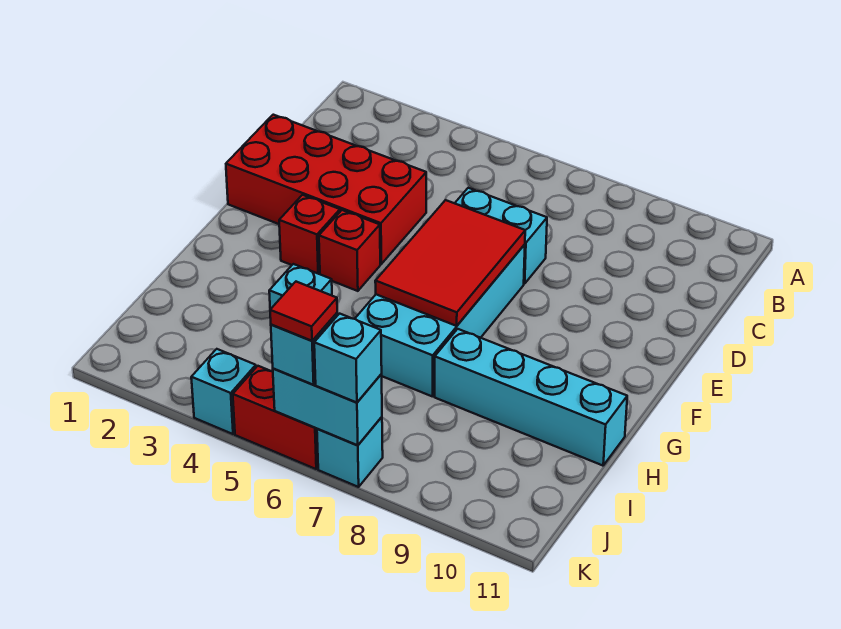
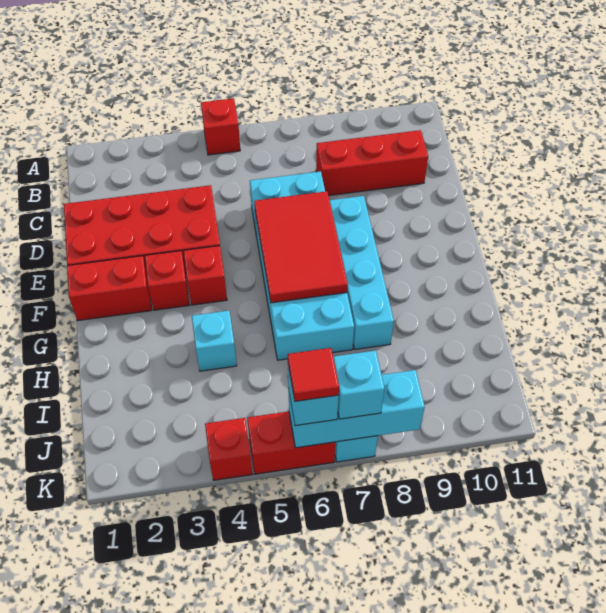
none -> red brick A5 level 1
none -> red brick C8:C10 level 1
none -> red brick F1:F2 level 1
cyan brick H8:H11 level 1 -> cyan brick E8:H8 level 1
cyan brick K4 level 1 -> red brick K4 level 1
cyan brick K6:K7 level 2 -> cyan brick K6:K8 level 2

